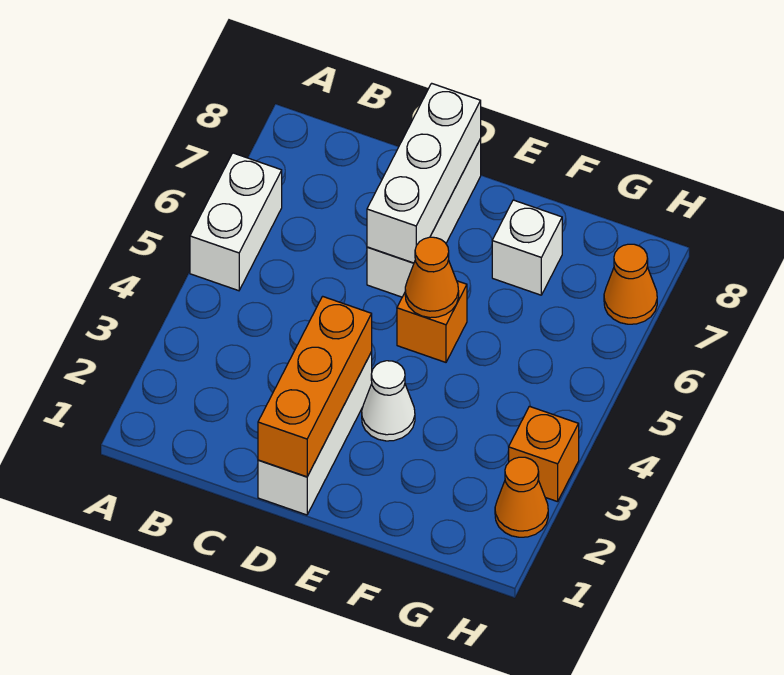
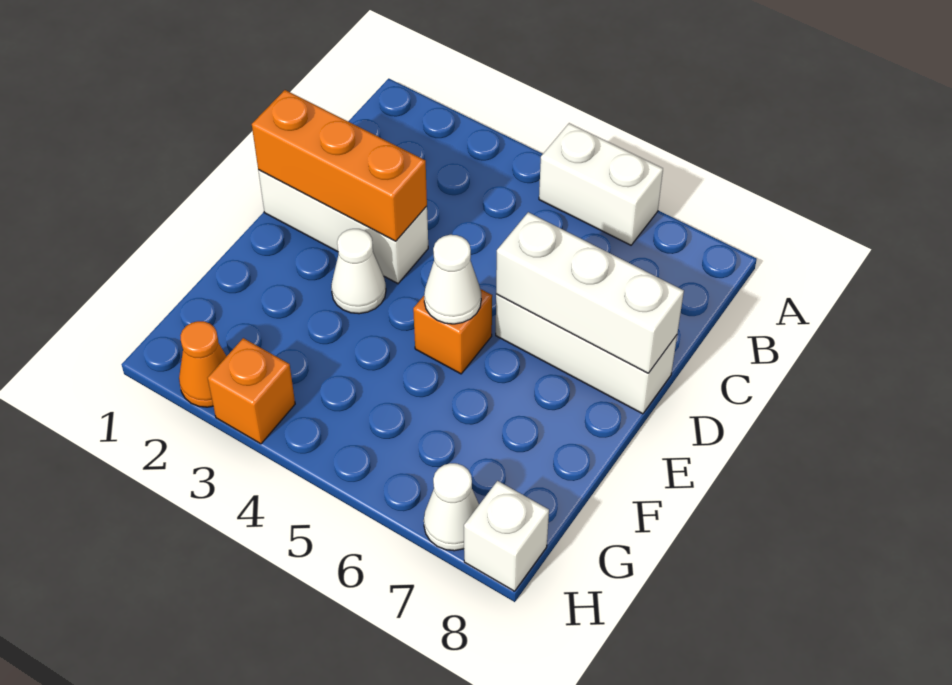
orange cone E5 level 2 -> white cone E5 level 2
white brick F7 level 1 -> white brick H8 level 1
orange cone H7 level 1 -> white cone H7 level 1

